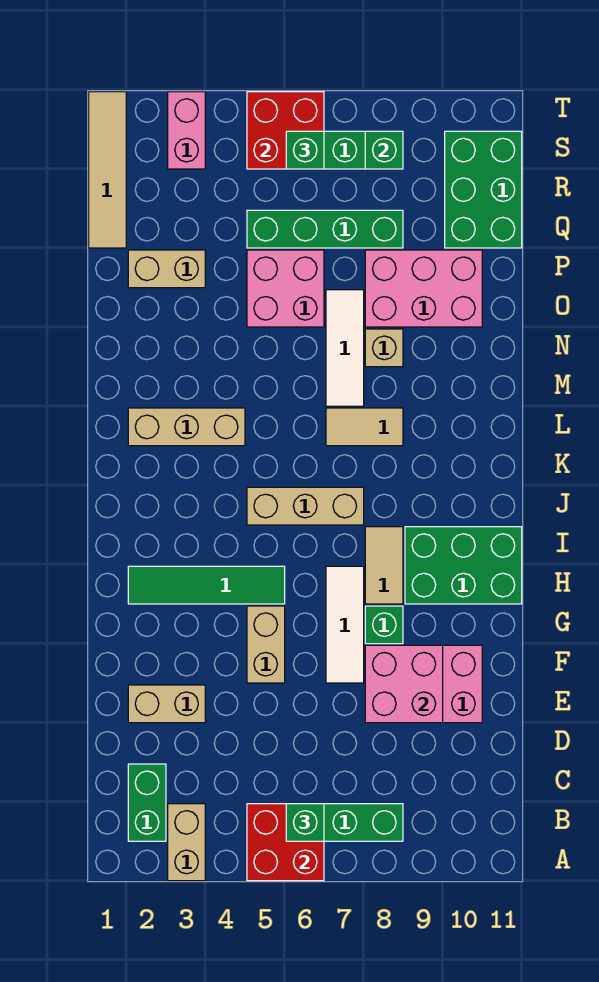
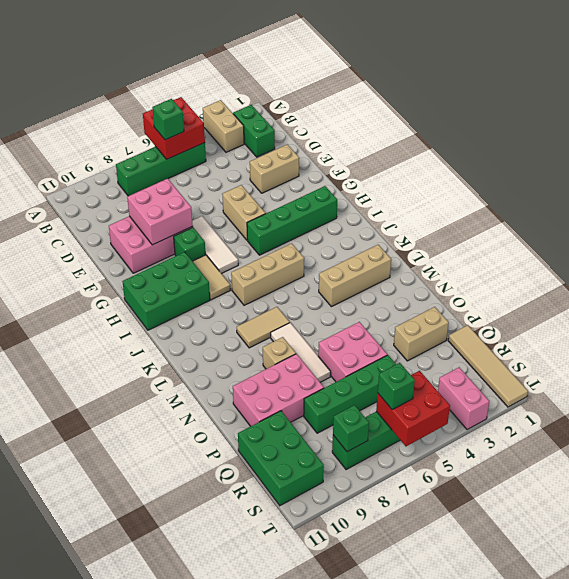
green tile H2:H5 level 1 -> green brick H2:H5 level 1

